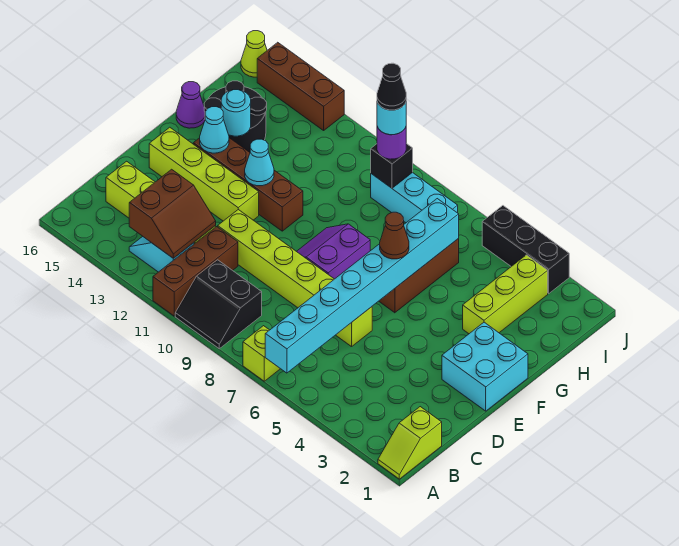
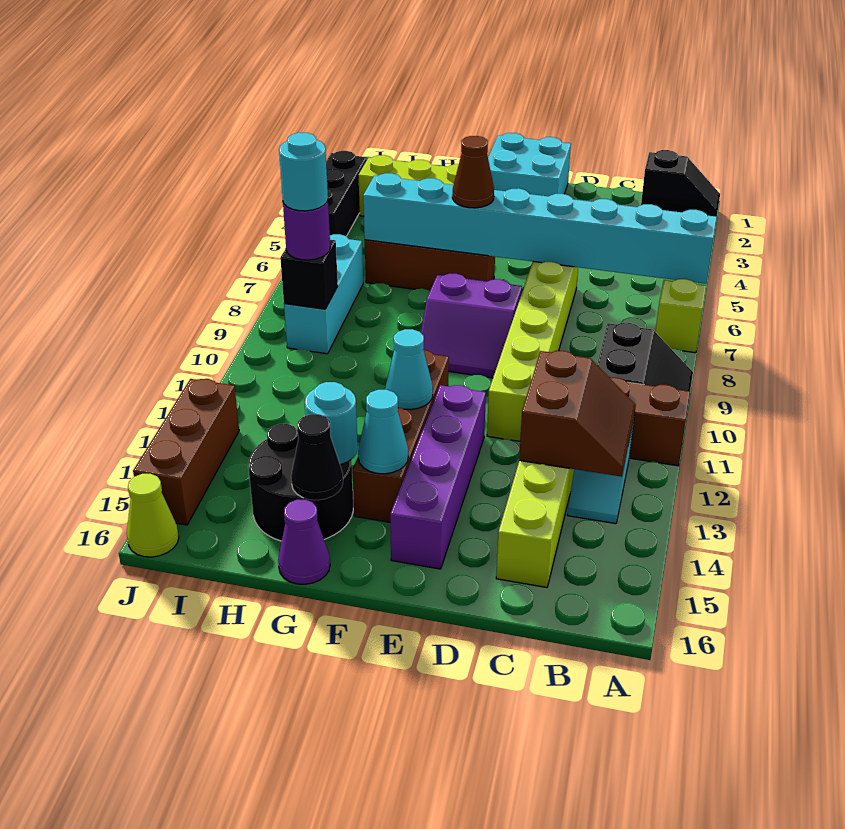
lime slope A1:B1 level 1 top B -> black slope A1:B1 level 1 top B
brown slope B12:C13 level 2 top 13 -> brown slope B12:C13 level 2 top C
lime brick E12:E15 level 1 -> purple brick E12:E15 level 1
black cone I9 level 5 -> black cone G15 level 2

